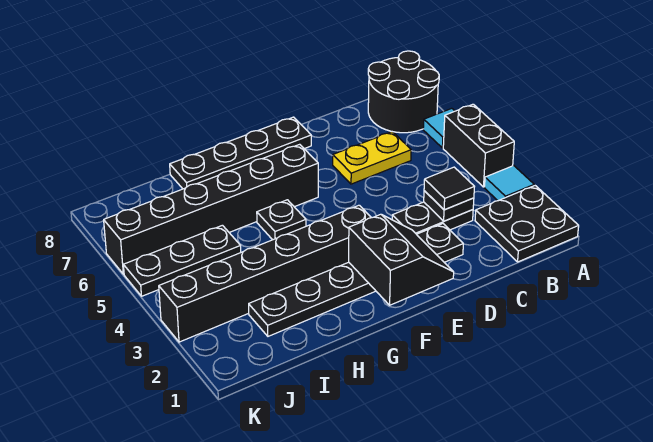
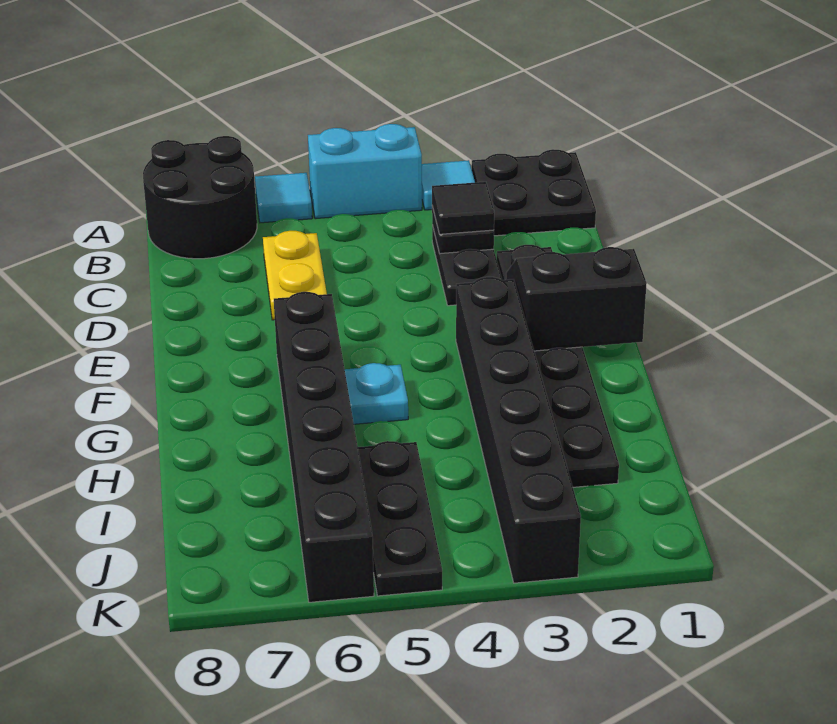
black brick A4:A5 level 1 -> cyan brick A4:A5 level 1
black plate E8:H8 level 1 -> none
black plate G5 level 1 -> cyan plate G5 level 1

